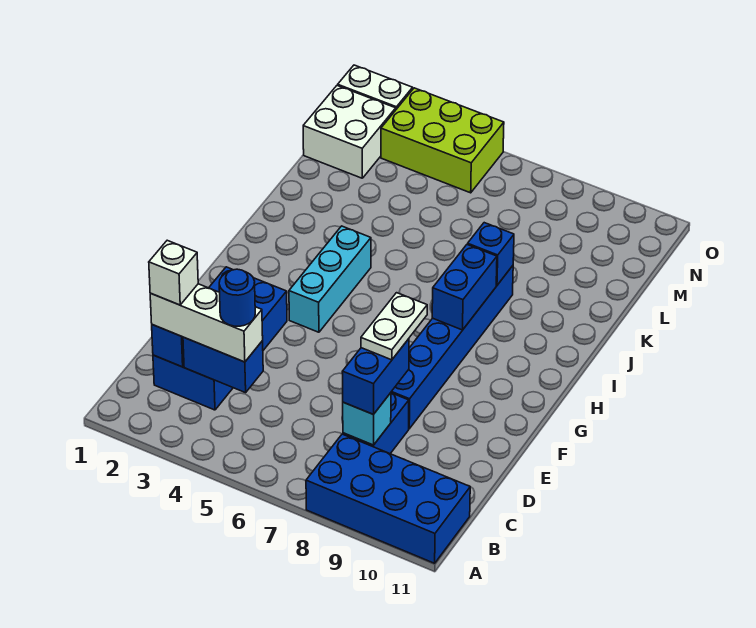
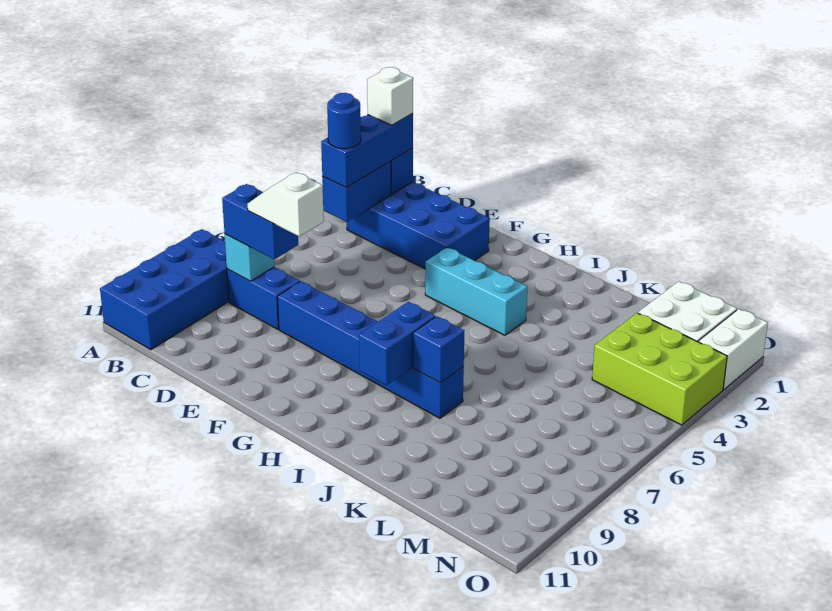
white brick C2:C4 level 3 -> blue brick C2:C4 level 3
white plate D8:E8 level 4 -> white slope D8:E8 level 4 top E
blue brick H8:I8 level 2 -> blue brick I8:I9 level 2
lime brick N3:O5 level 1 -> lime brick M3:O4 level 1

